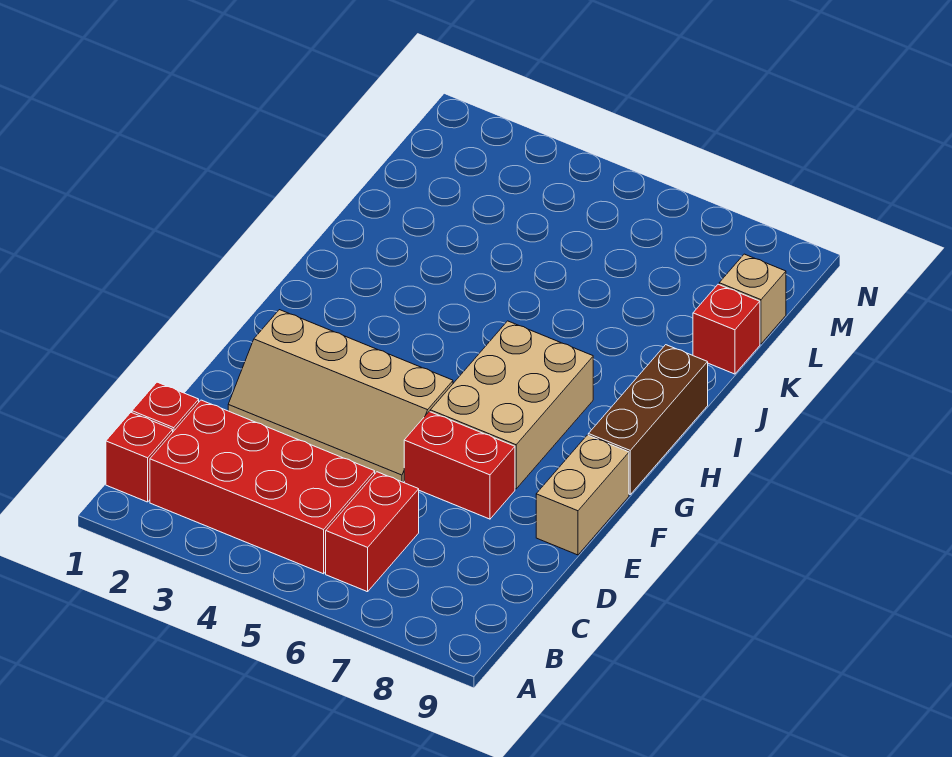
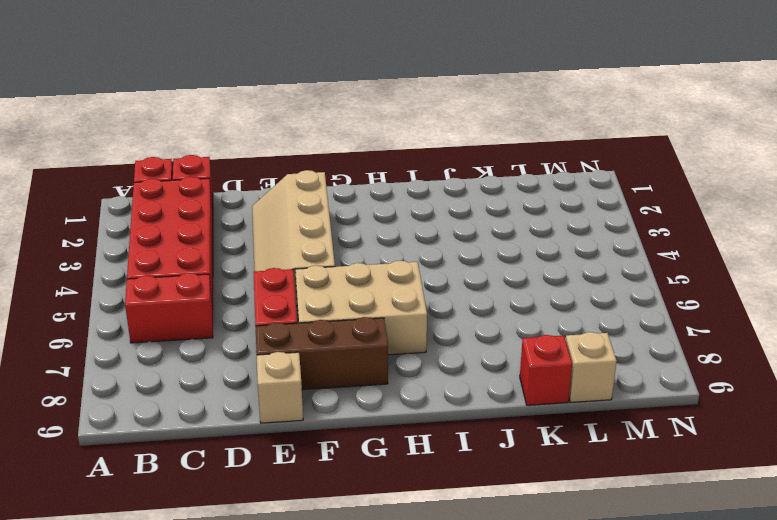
tan brick E9:F9 level 1 -> tan brick E9 level 1
brown brick G9:I9 level 1 -> brown brick E8:G8 level 1

